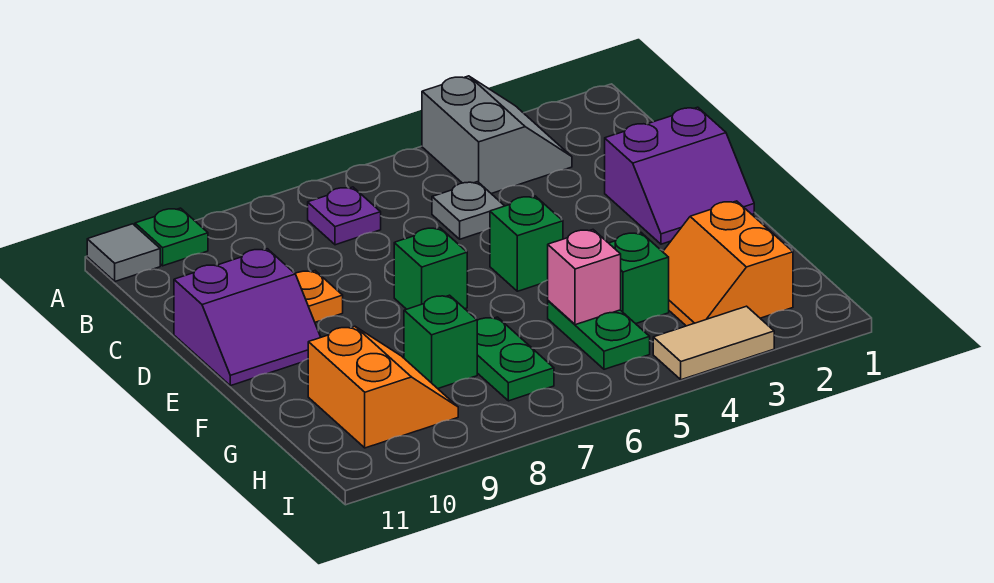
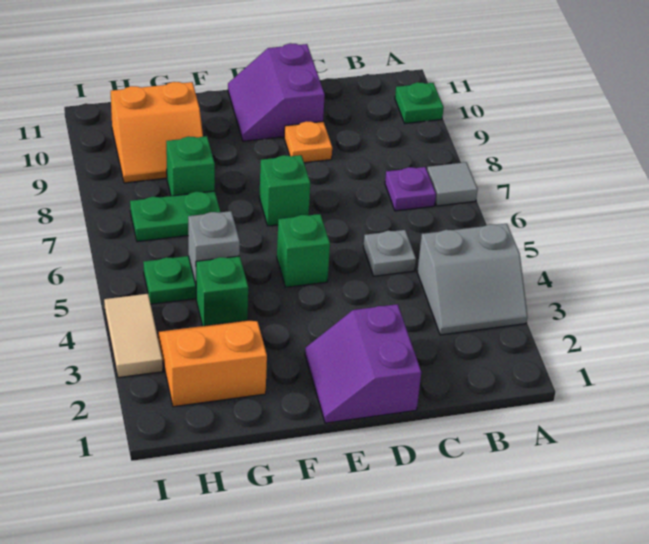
grey tile A11 level 1 -> grey tile A7 level 1
pink brick G5 level 2 -> grey brick G5 level 2

